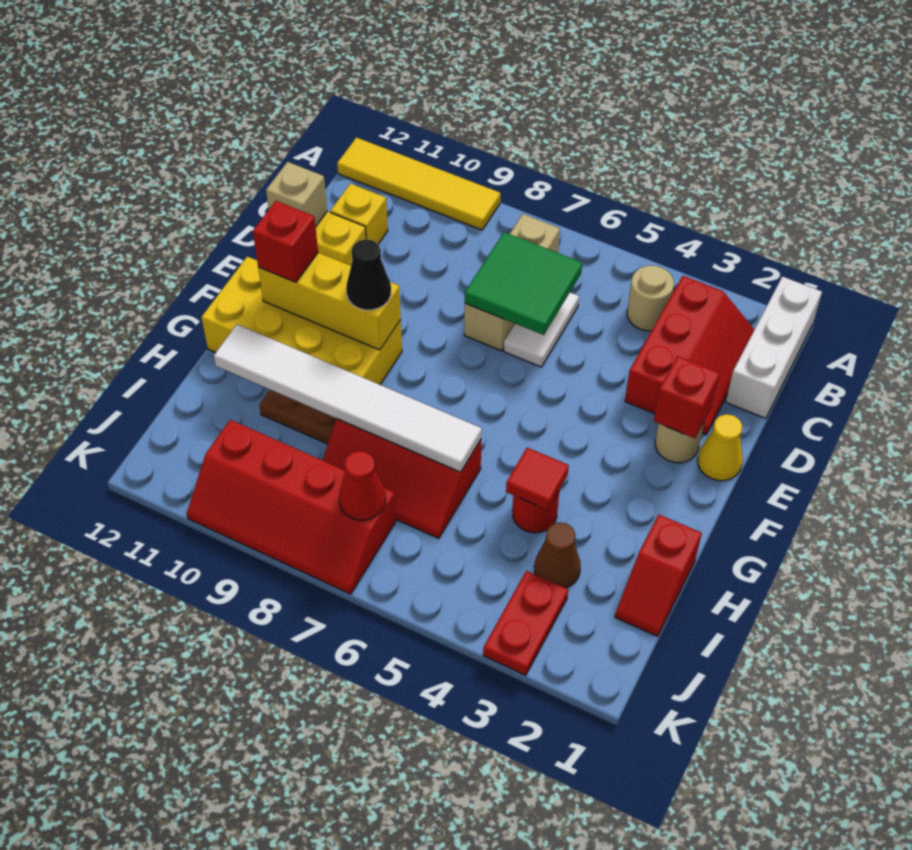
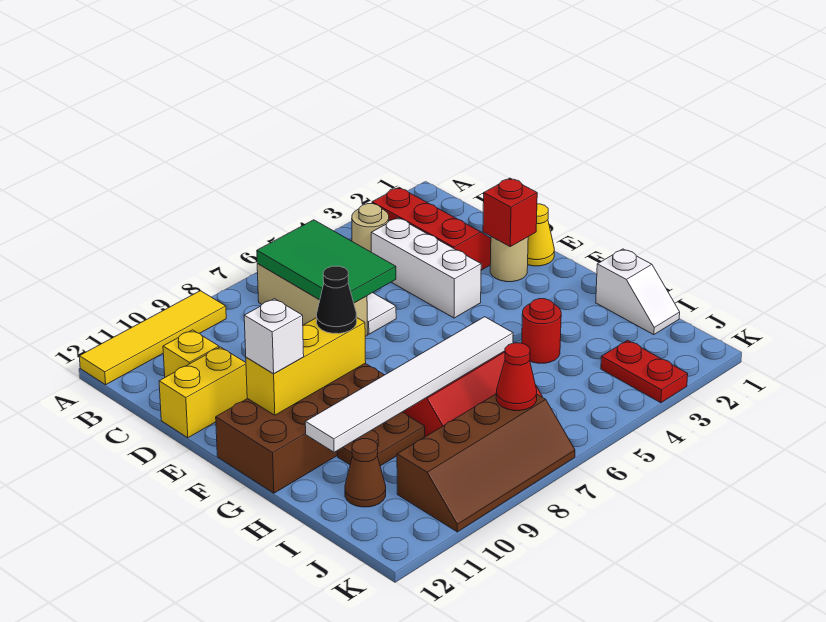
white brick A1:C1 level 1 -> white brick C4:E4 level 1
green tile C6:D7 level 2 -> green tile B6:D7 level 2
tan brick D12 level 2 -> none
yellow brick F9:G12 level 1 -> brown brick F9:G12 level 1
red brick F11 level 3 -> white brick F11 level 3
red slope H1:I1 level 1 top H -> white slope H1:I1 level 1 top H
red tile H4 level 2 -> none
brown cone I3 level 1 -> brown cone I11 level 1
red slope J7:K10 level 1 top J -> brown slope J7:K10 level 1 top J

